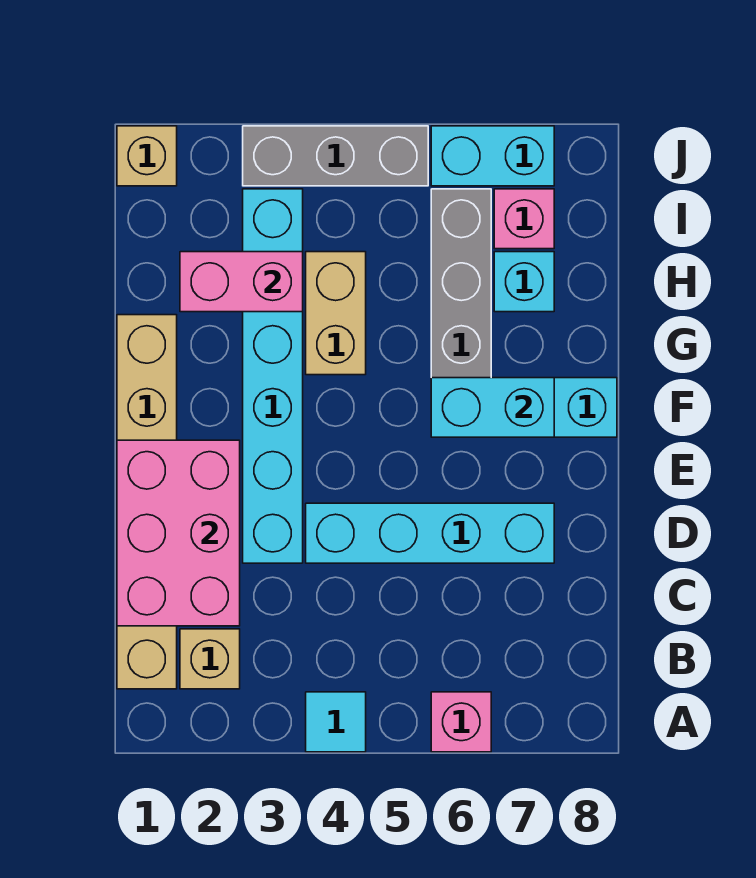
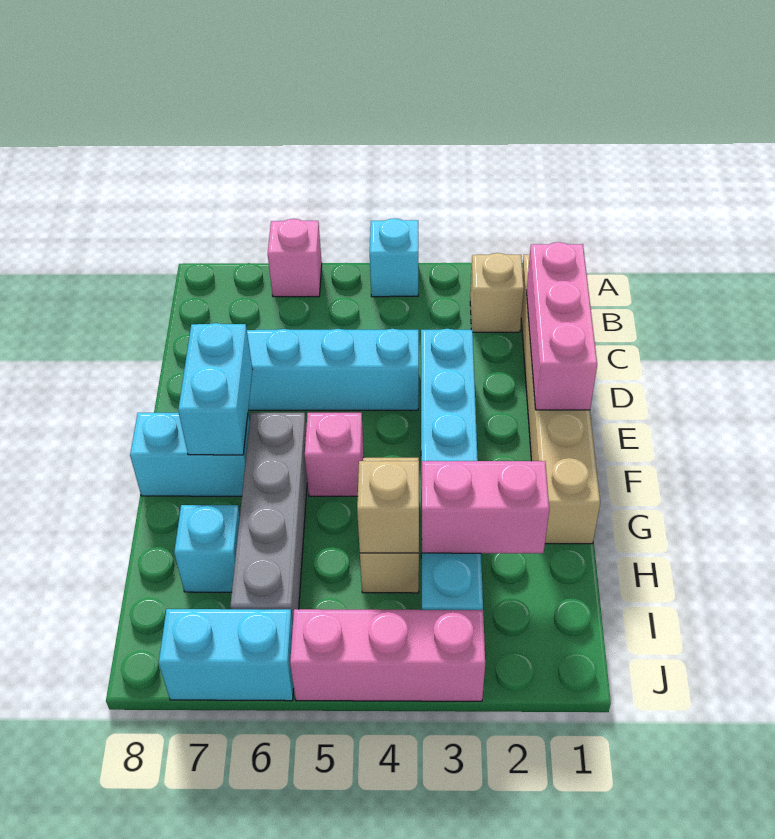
cyan tile A4 level 1 -> cyan brick A4 level 1
pink brick C1:E2 level 2 -> pink brick C1:E1 level 2
cyan brick F6:F7 level 2 -> cyan brick E7:F7 level 2
pink brick I7 level 1 -> pink brick F5 level 1
tan brick J1 level 1 -> tan brick H4 level 2
grey brick J3:J5 level 1 -> pink brick J3:J5 level 1

